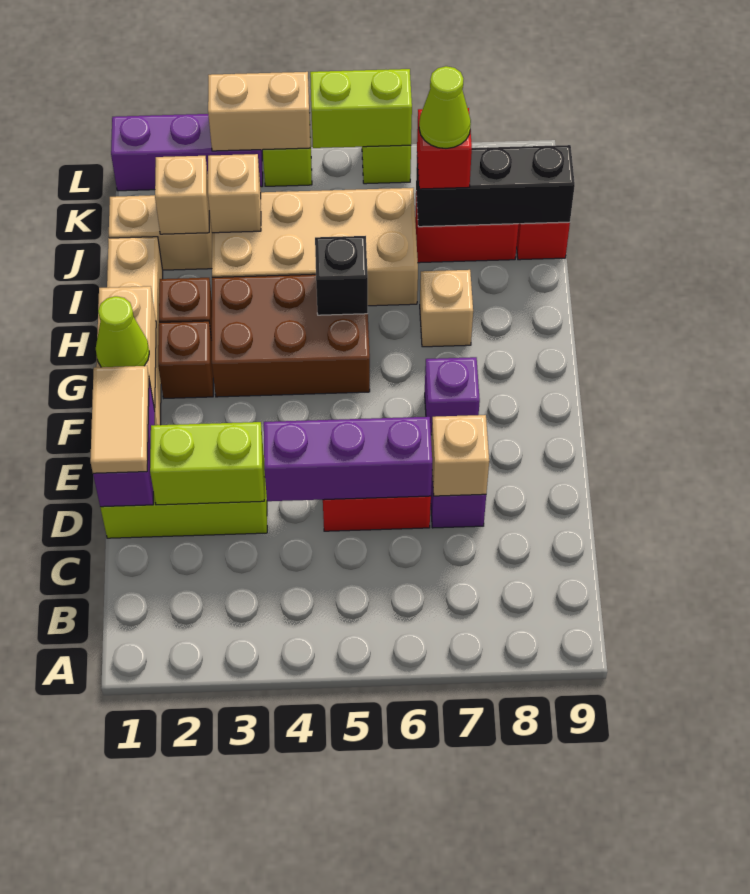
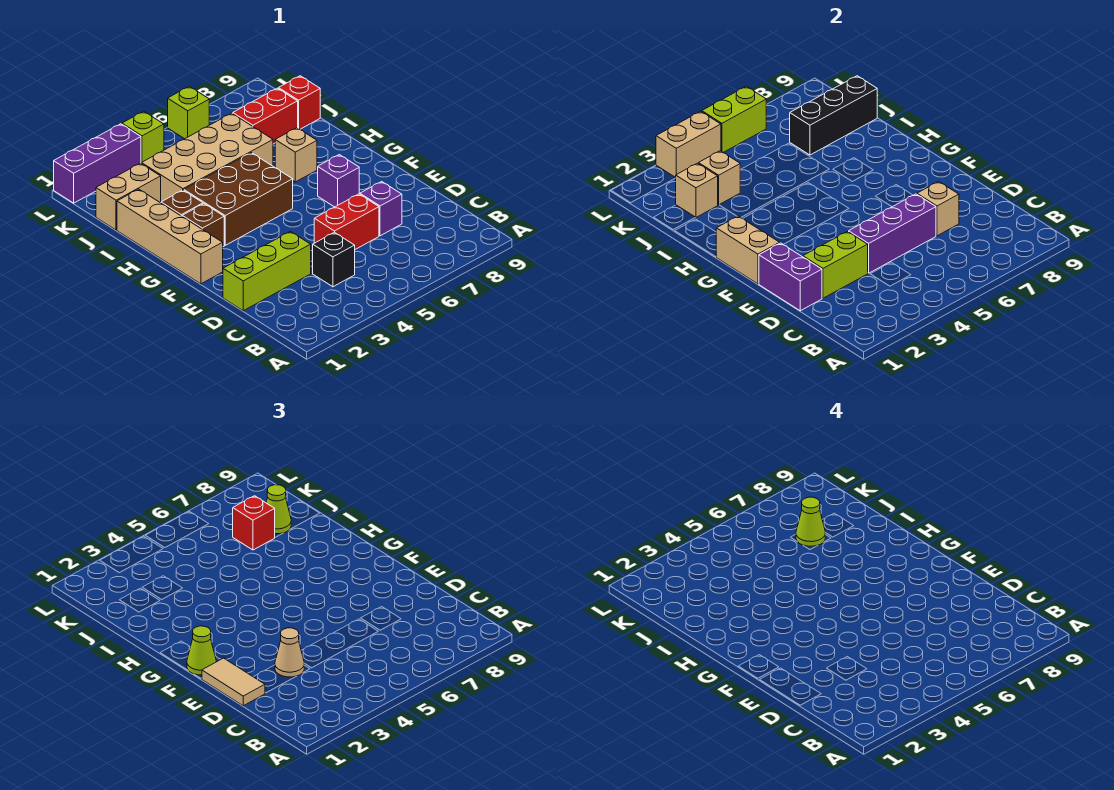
none -> tan cone D3 level 3
black brick H5 level 2 -> black brick C4 level 1
none -> lime cone J8 level 3

